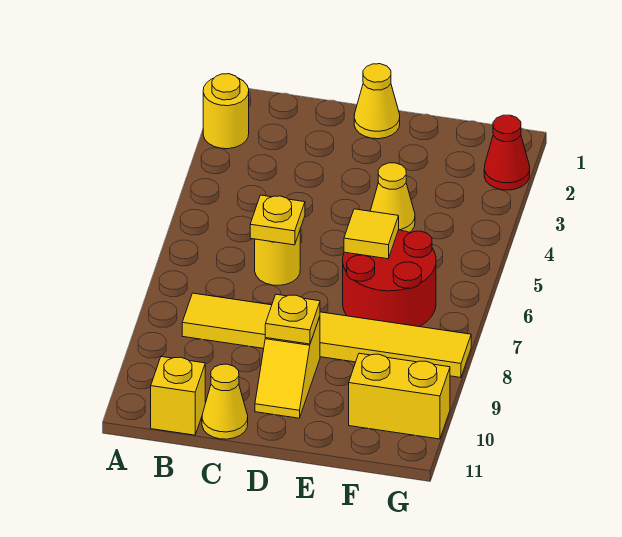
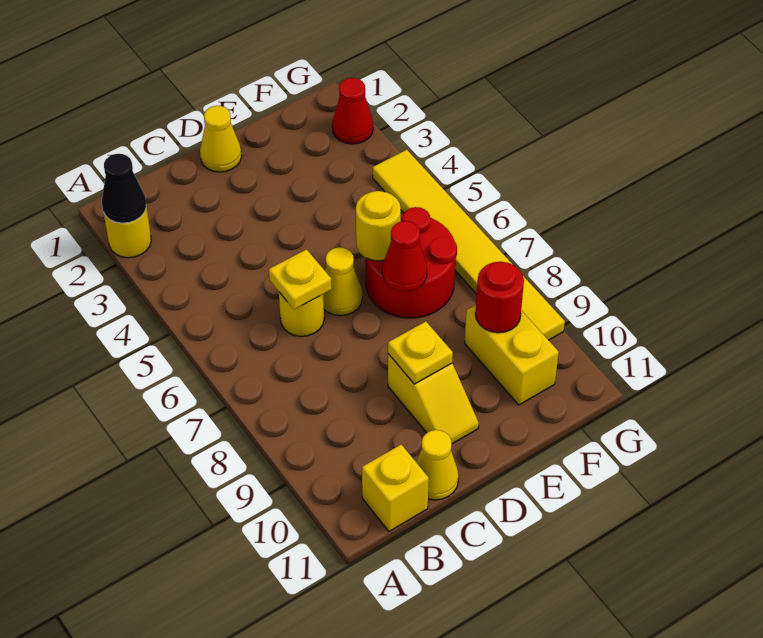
none -> black cone A2 level 2
yellow tile B8:G8 level 1 -> yellow tile G4:G9 level 1
yellow cone E4 level 1 -> yellow cone D6 level 1
yellow tile E6 level 2 -> yellow round brick E6 level 2
none -> red cone E7 level 2
none -> red round brick F9 level 2
yellow brick F10:G10 level 1 -> yellow brick F9:F10 level 1

